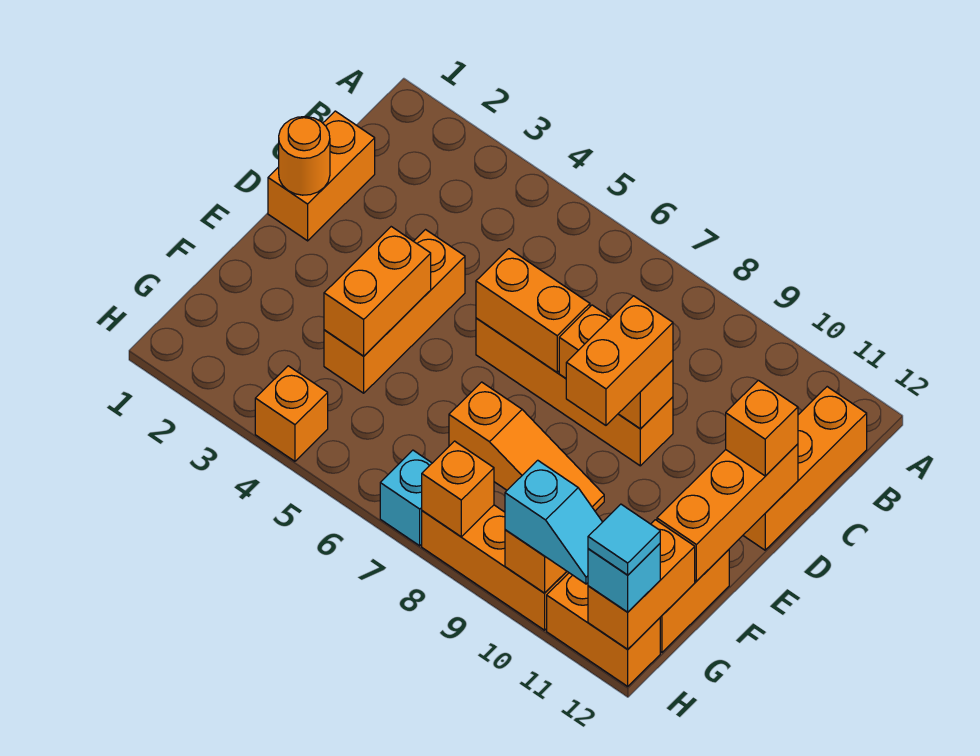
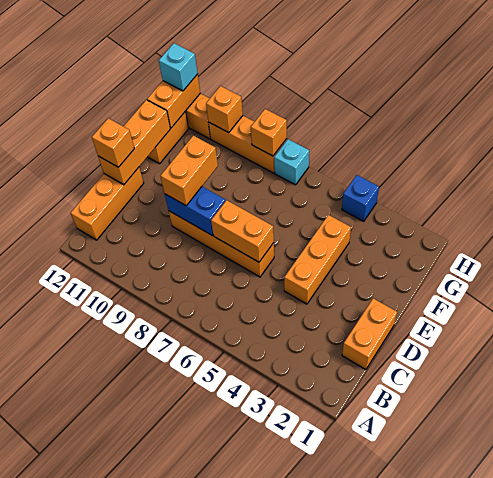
orange round brick D1 level 2 -> none
orange brick D8:D9 level 2 -> blue brick D8:D9 level 2
orange brick E4:F4 level 2 -> none
orange slope F7:F9 level 1 top 7 -> none
orange brick H4 level 1 -> blue brick H4 level 1
cyan slope H10:H11 level 3 top 10 -> none
cyan tile H12 level 4 -> none

